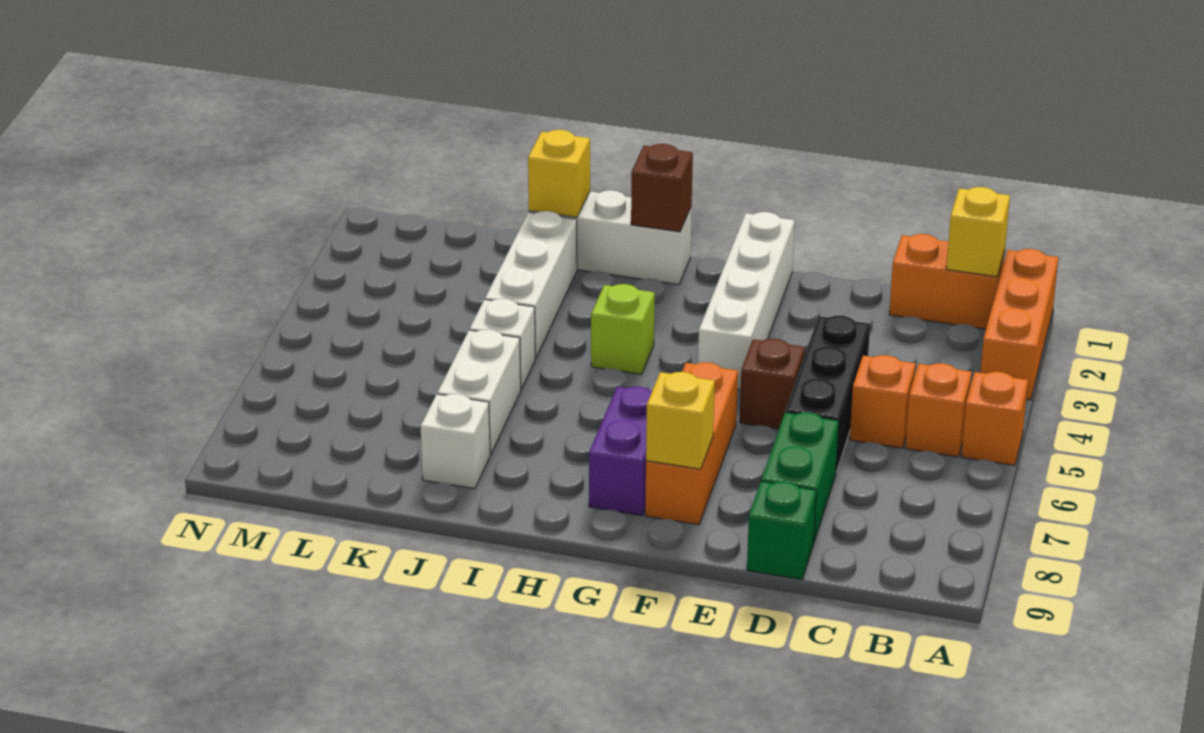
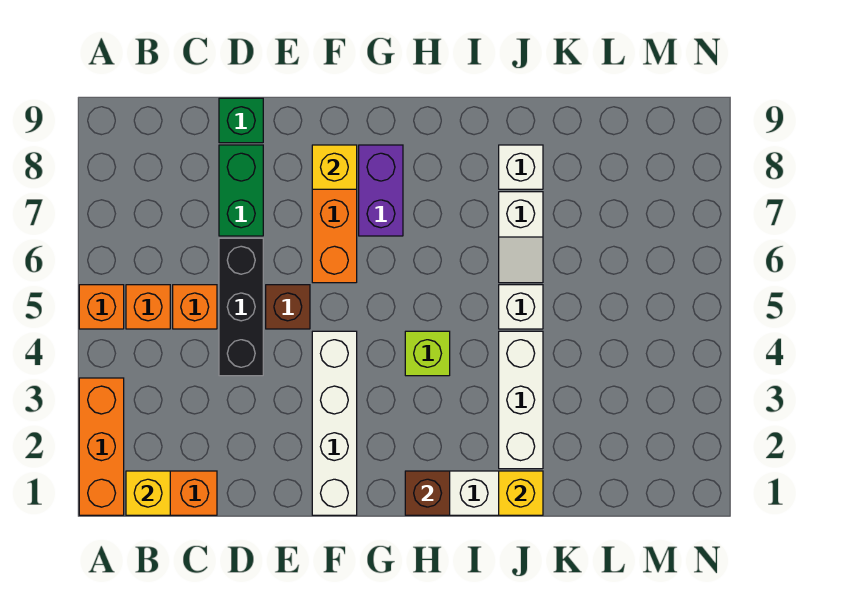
white brick J6:J7 level 1 -> white slope J6:J7 level 1 top 7

